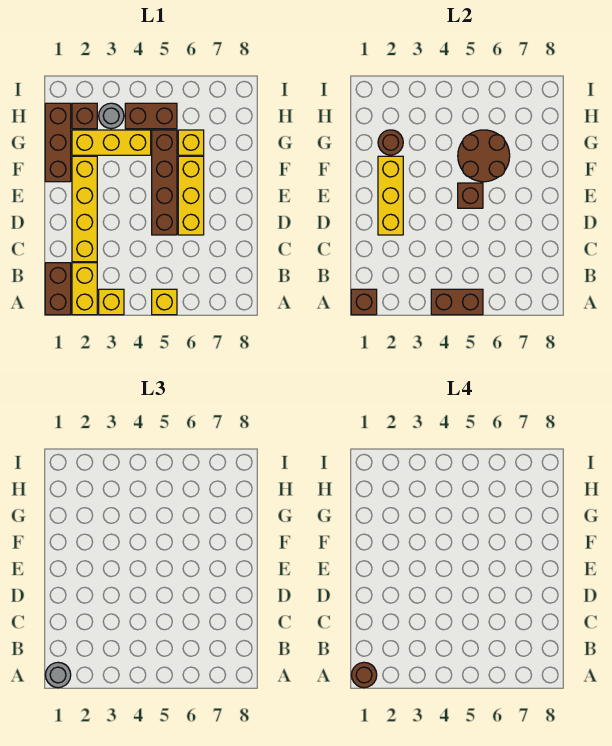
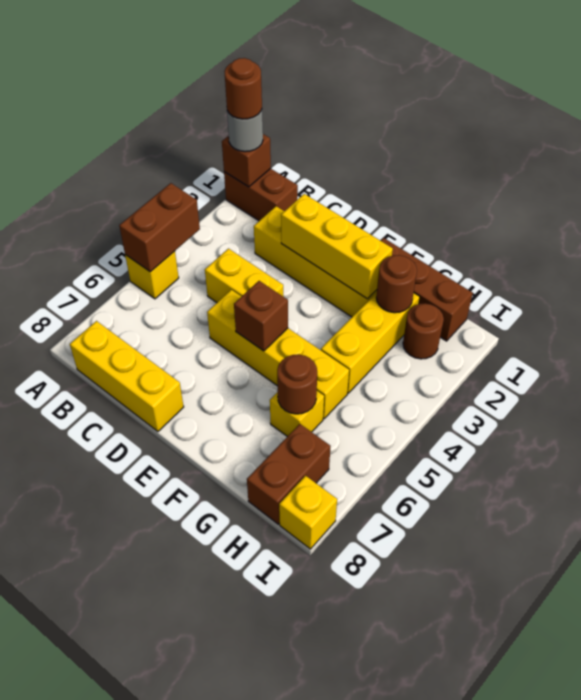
yellow brick A2:B2 level 1 -> yellow brick C4:D4 level 1
yellow brick A3 level 1 -> yellow brick I8 level 1
brown brick D5:G5 level 1 -> yellow brick D5:G5 level 1
yellow brick D6:F6 level 1 -> yellow brick B8:D8 level 1
brown round brick F5:G6 level 2 -> brown round brick G6 level 2
brown brick H2 level 1 -> brown round brick H2 level 1
grey round brick H3 level 1 -> none
brown brick H4:H5 level 1 -> brown brick H7:H8 level 1

